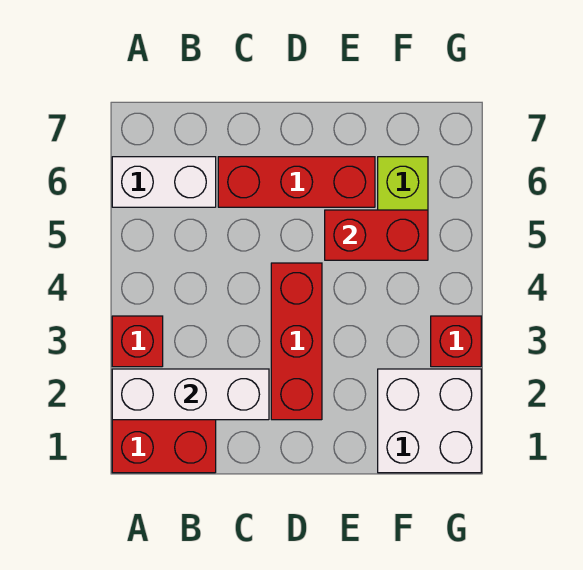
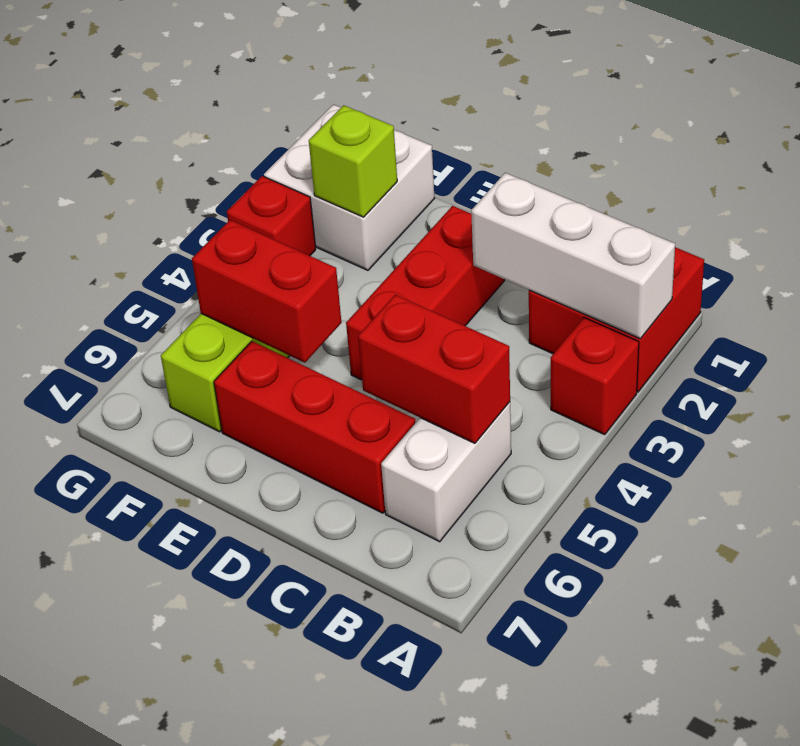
white brick A6:B6 level 1 -> white brick B5:B6 level 1
none -> red brick B5:C5 level 2
none -> lime brick F2 level 2

